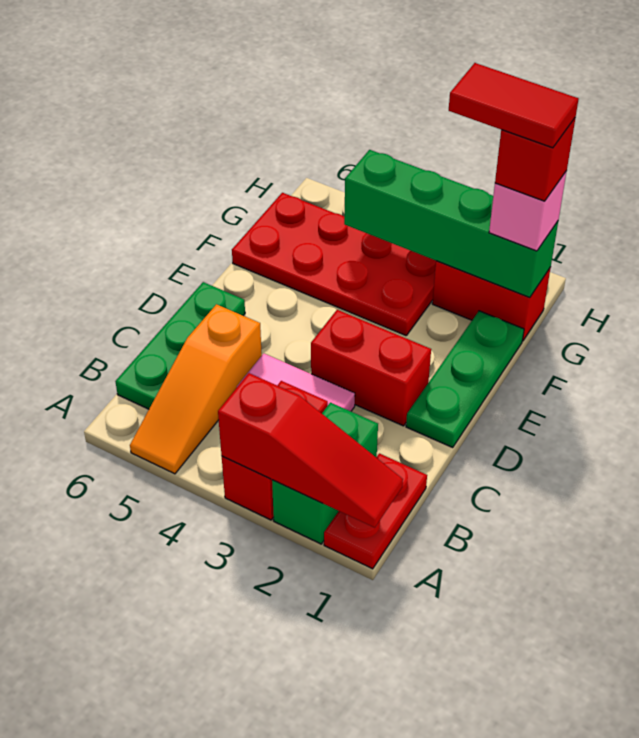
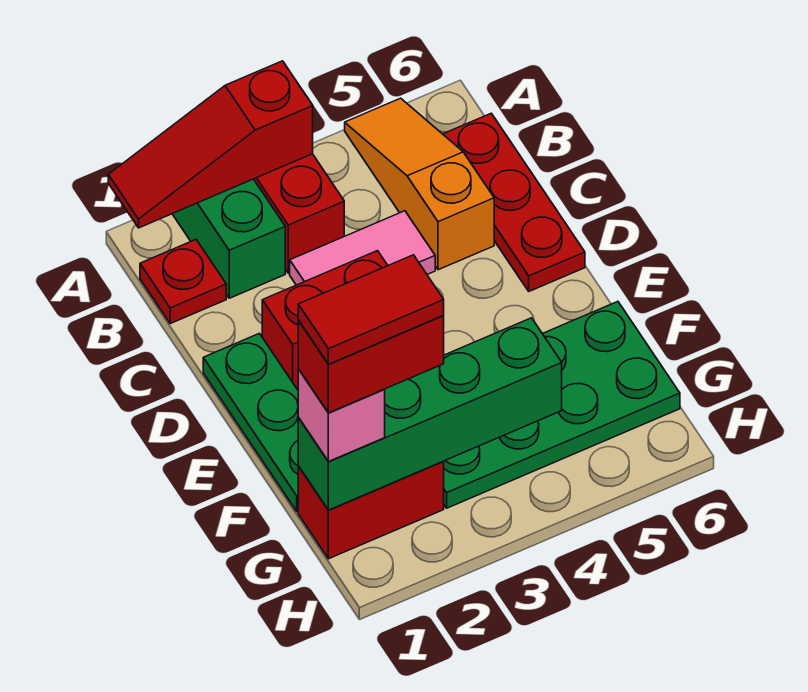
red plate A1:B1 level 1 -> red plate B1 level 1
green plate B6:D6 level 1 -> red plate B6:D6 level 1
red plate F3:G6 level 1 -> green plate F3:G6 level 1
red brick G1 level 4 -> red brick G1:G2 level 4

